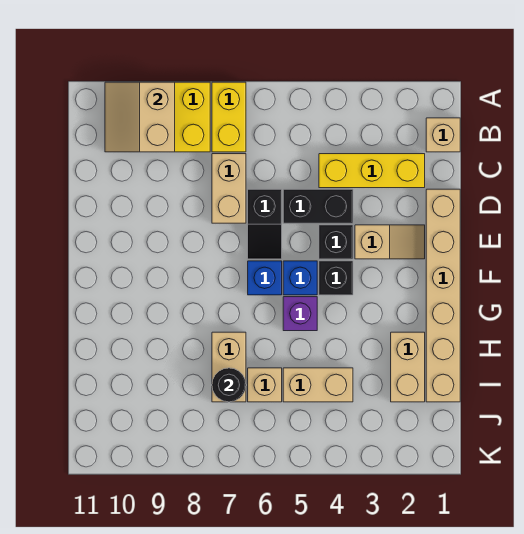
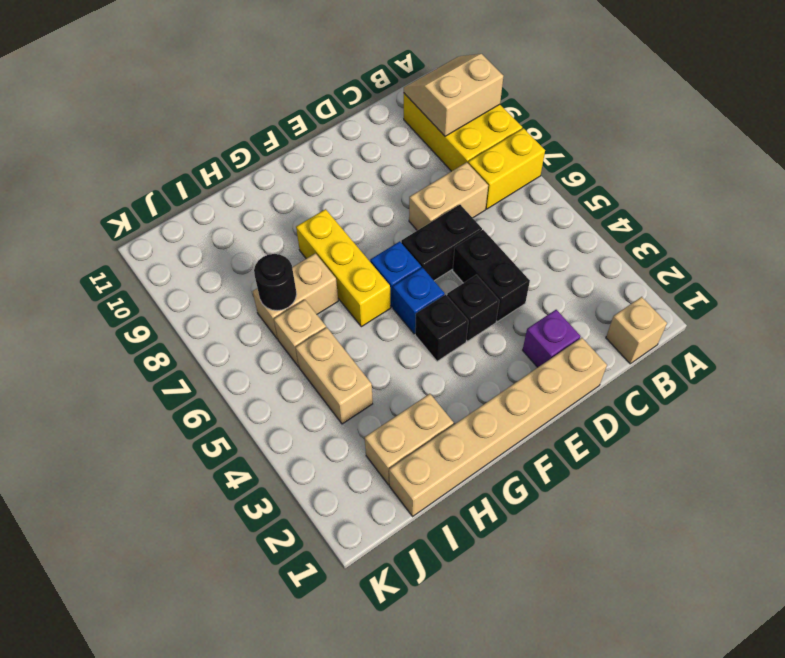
yellow brick C2:C4 level 1 -> yellow brick G6:G8 level 1
black slope D6:E6 level 1 top D -> black brick D6:E6 level 1
tan slope E2:E3 level 1 top 3 -> none
purple brick G5 level 1 -> purple brick D2 level 1

